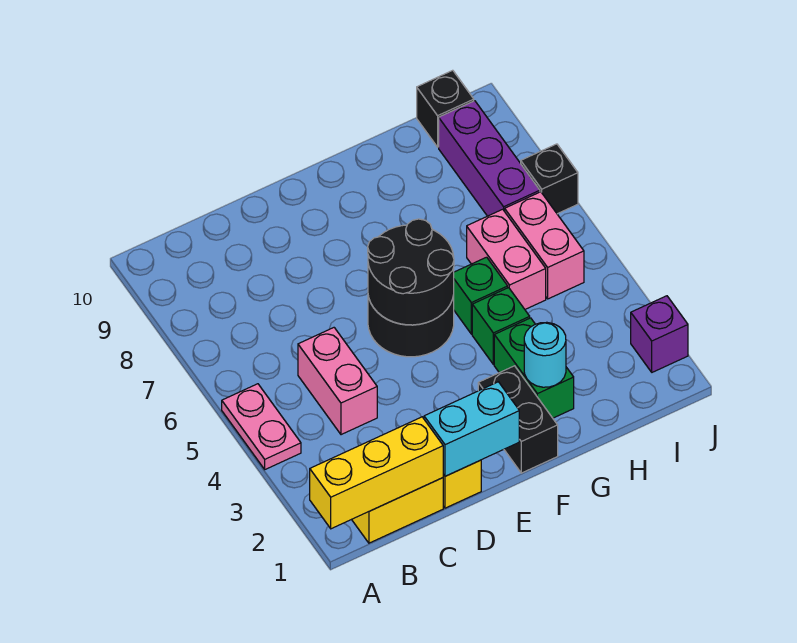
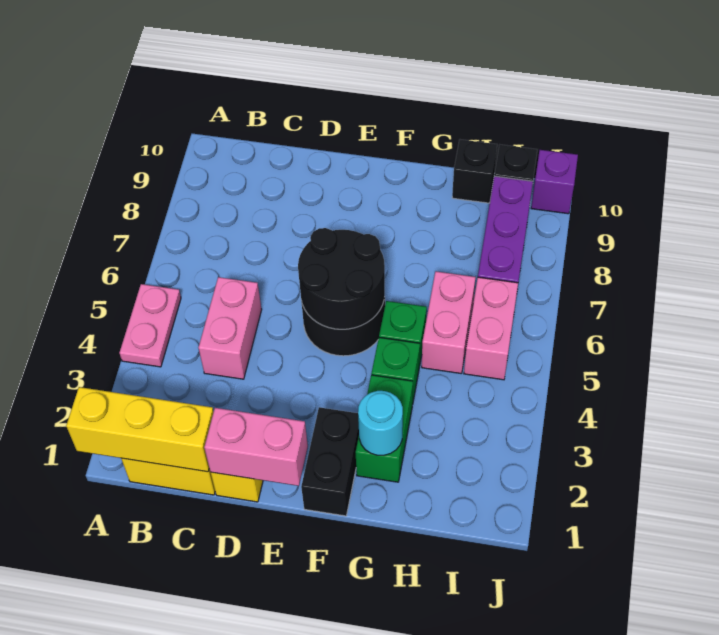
cyan brick D1:E1 level 2 -> pink brick D1:E1 level 2
purple brick J2 level 1 -> purple brick J10 level 1
black brick J7 level 1 -> black brick H10 level 1

